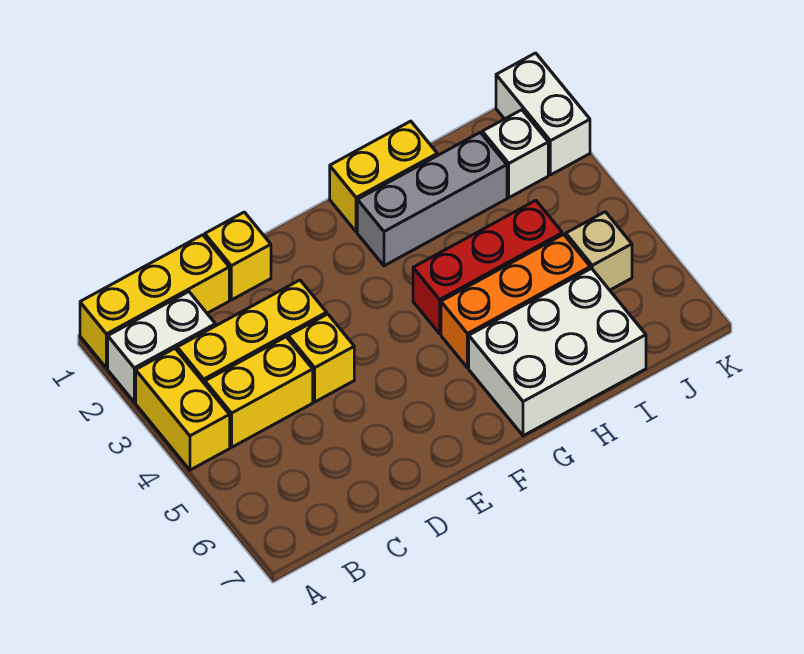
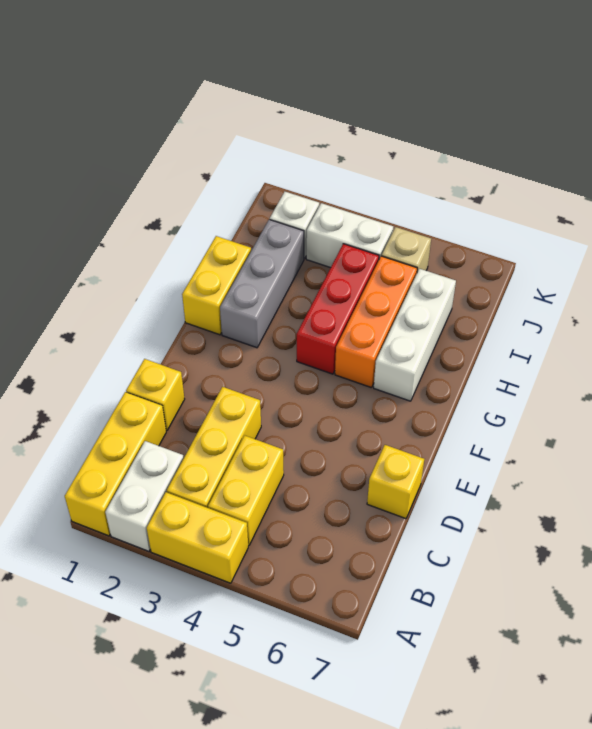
yellow brick D4 level 1 -> yellow brick D7 level 1
white brick G6:I7 level 1 -> white brick G6:I6 level 1
white brick K1:K2 level 1 -> white brick J3:J4 level 1

